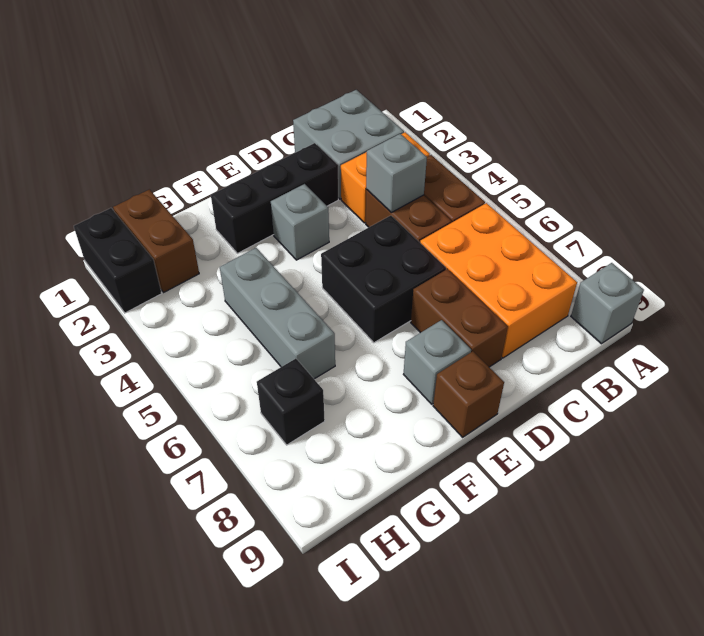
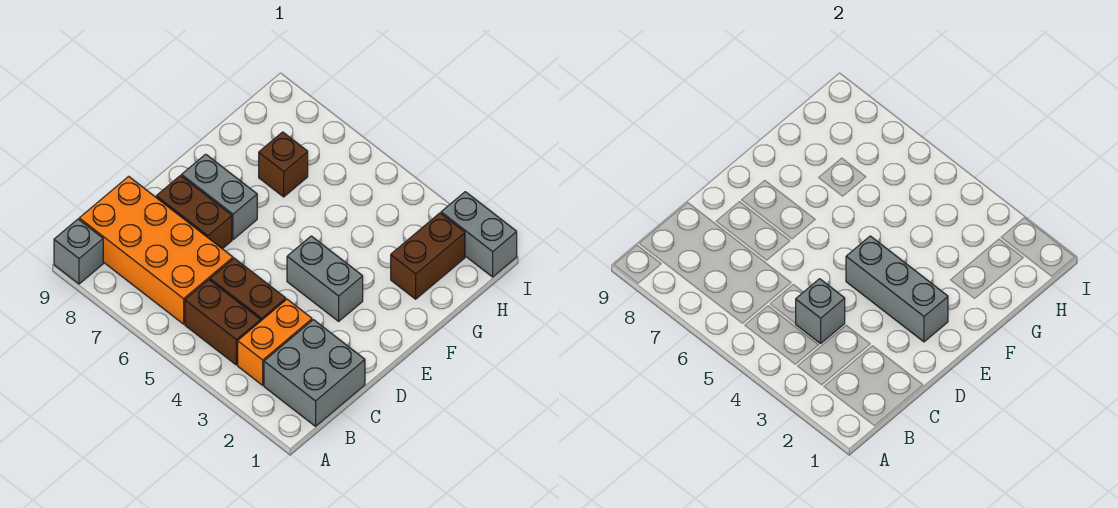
orange brick B6:C8 level 1 -> orange brick B6:C9 level 1
black brick D2:F2 level 1 -> none
black brick D5:E6 level 1 -> none
grey brick E3 level 1 -> grey brick E3:E4 level 1
grey brick E8 level 1 -> grey brick E7:E8 level 1
brown brick E9 level 1 -> brown brick G7 level 1
grey brick G4:G6 level 1 -> grey brick E2:E4 level 2
brown brick H1:H2 level 1 -> brown brick G2:H2 level 1
black brick H7 level 1 -> none
black brick I1:I2 level 1 -> grey brick I1:I2 level 1

